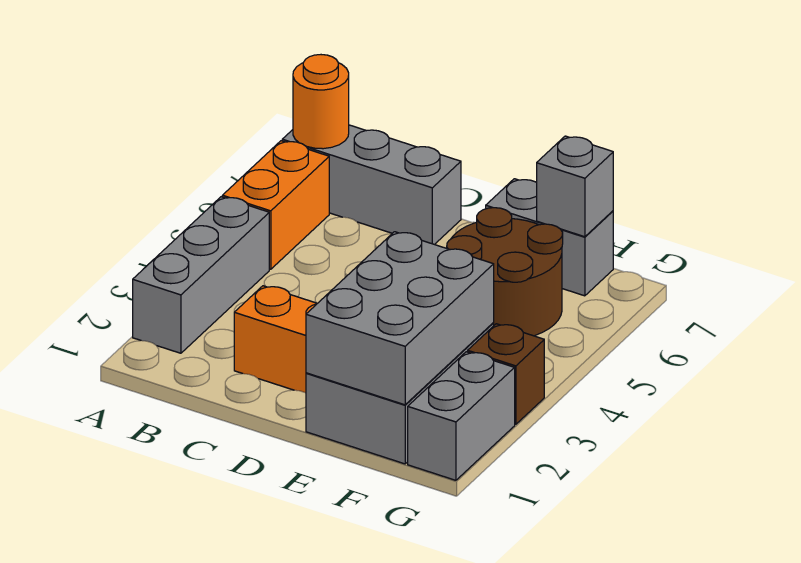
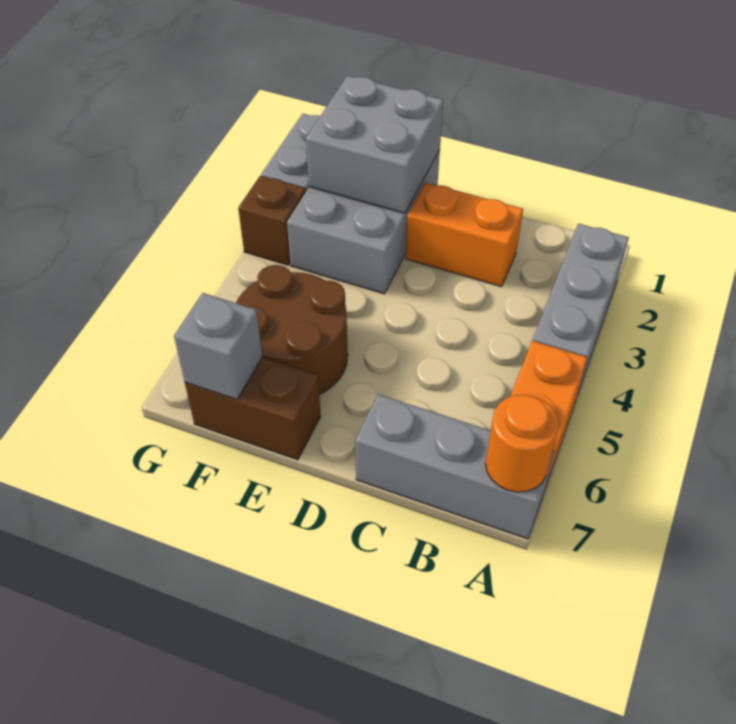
grey brick E1:F3 level 2 -> grey brick E1:F2 level 2
grey brick E7:F7 level 1 -> brown brick E7:F7 level 1

